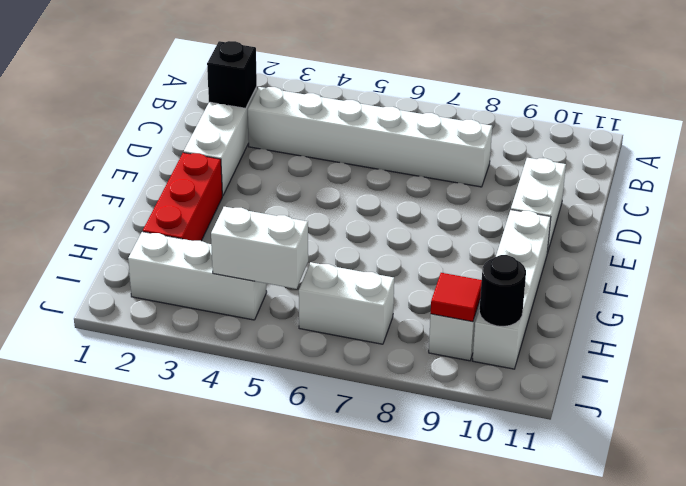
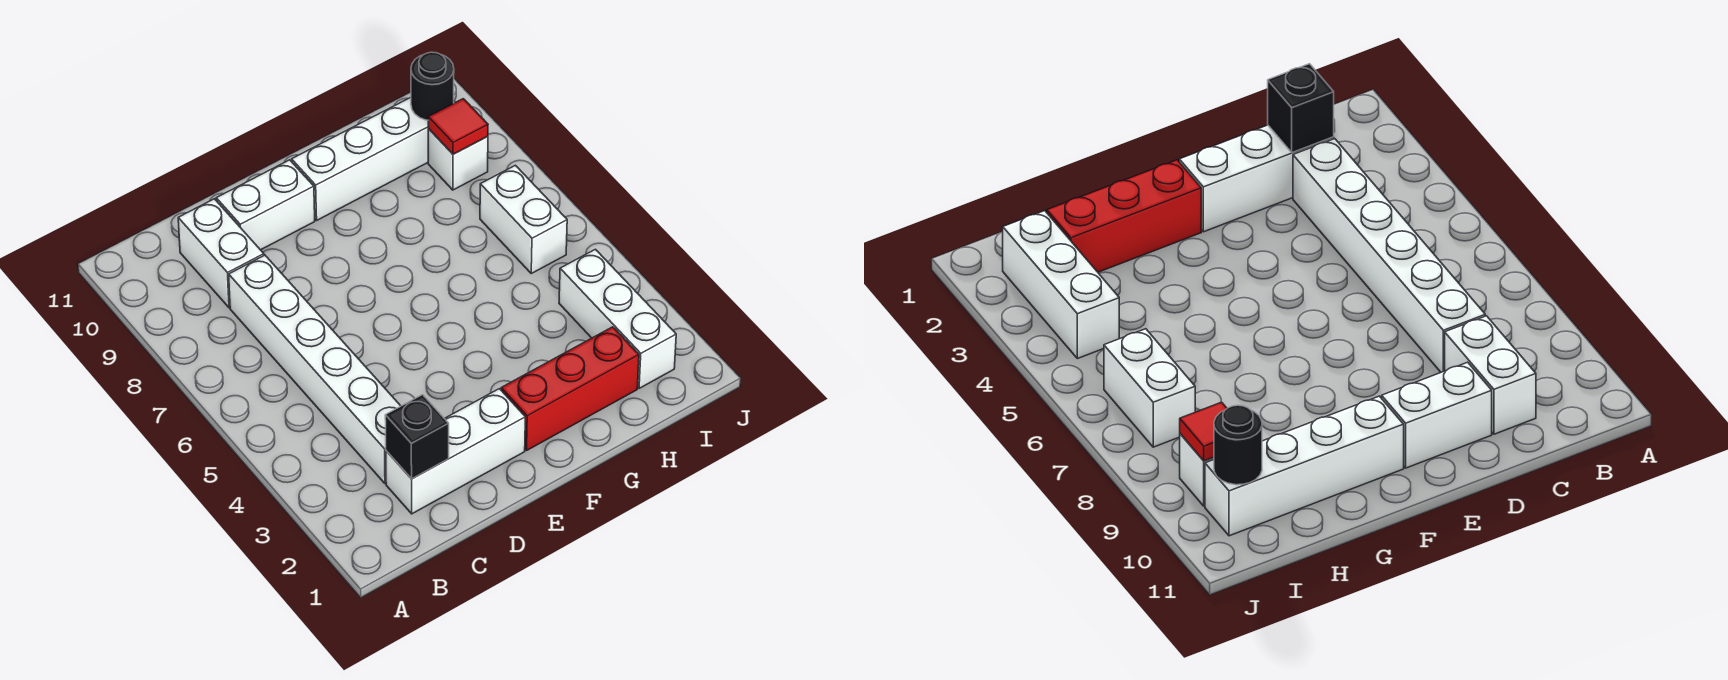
white brick I4:I5 level 2 -> white brick C9:C10 level 1

